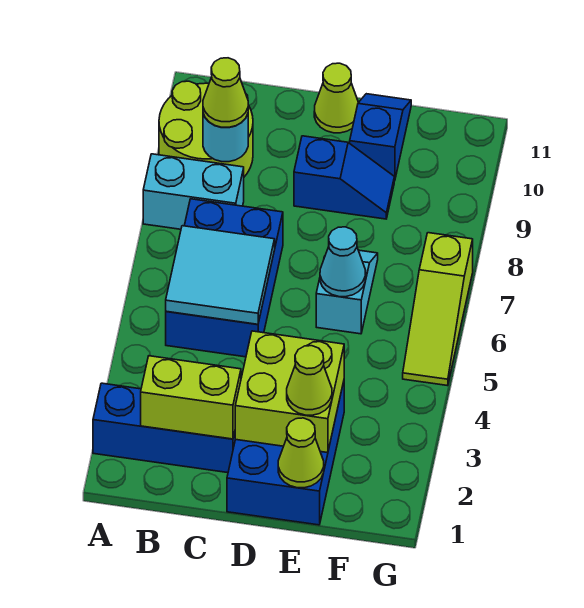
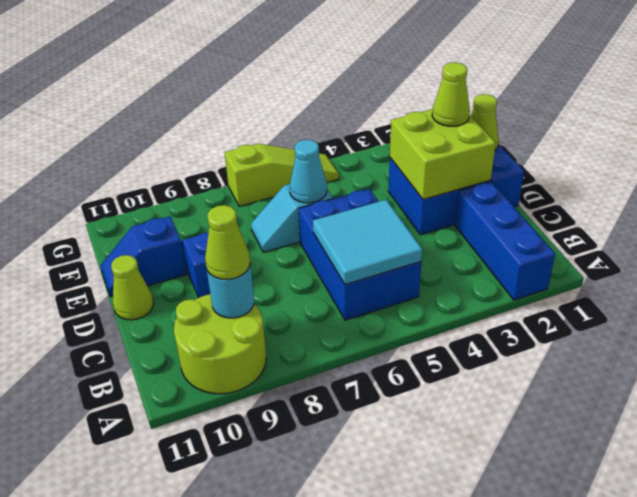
cyan brick A8:B8 level 1 -> none
lime brick B2:C2 level 2 -> none
blue brick B5:C7 level 1 -> blue brick B5:D6 level 1

